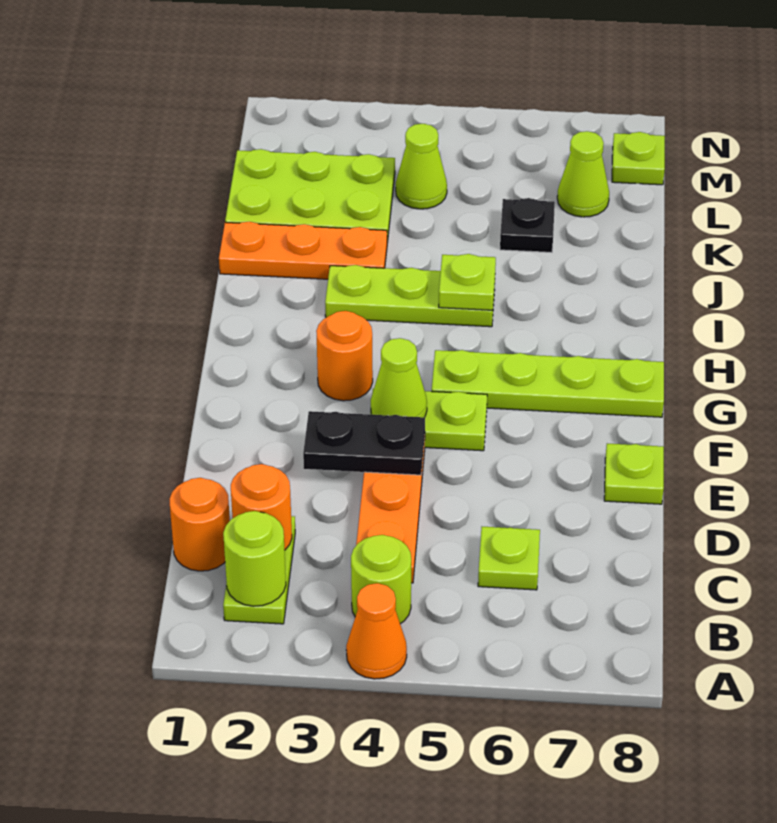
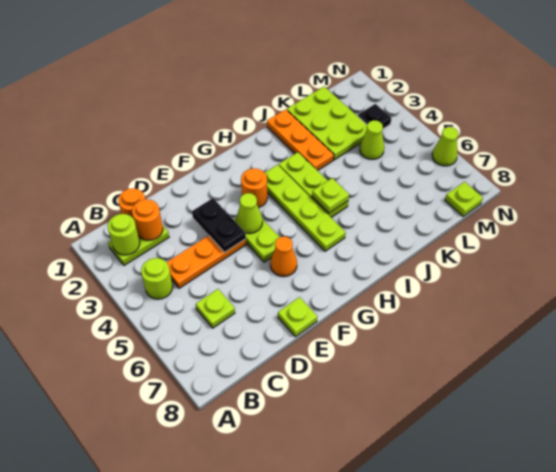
orange cone A4 level 1 -> orange cone F6 level 1
lime plate G5:G8 level 1 -> lime plate H3:H6 level 1
black plate K6 level 1 -> black plate M3 level 1
lime cone L7 level 1 -> lime cone N6 level 1

